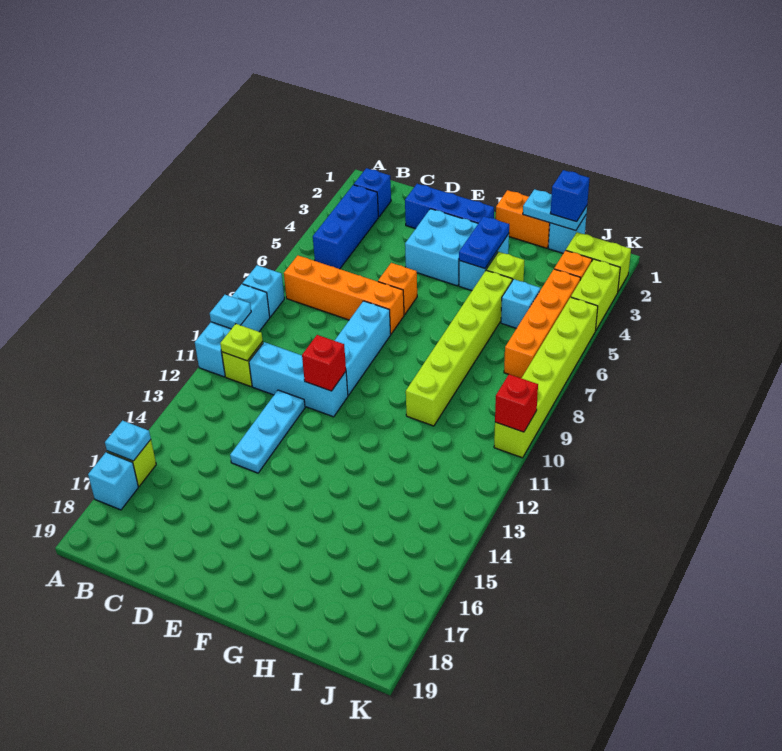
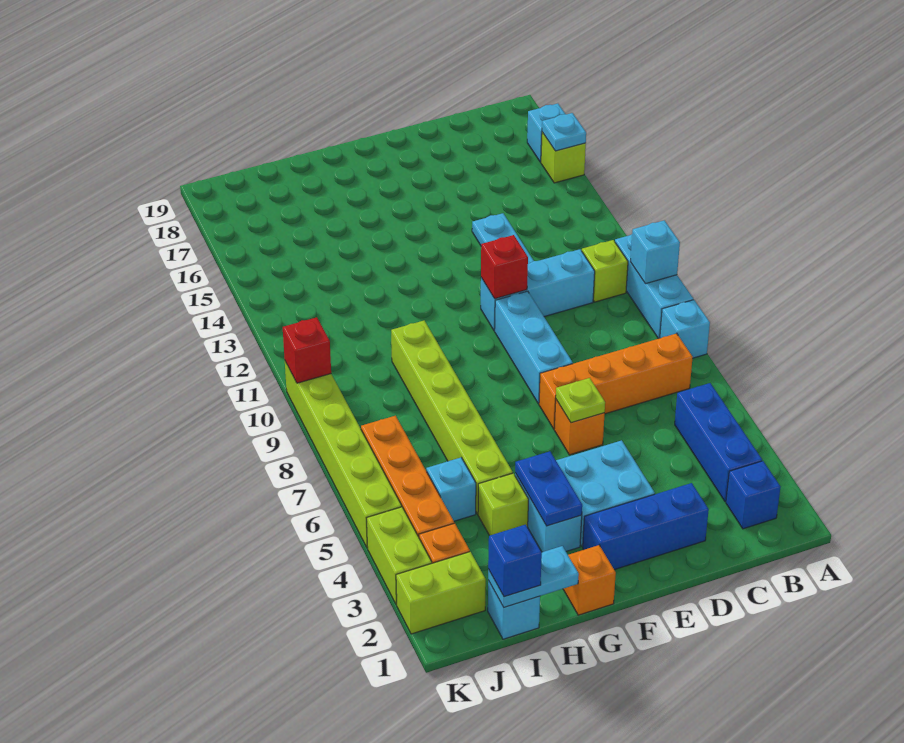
cyan plate A10 level 2 -> cyan brick A10 level 2
lime plate B11 level 2 -> lime plate E6 level 2
orange brick G1:H1 level 1 -> orange brick G1 level 1

